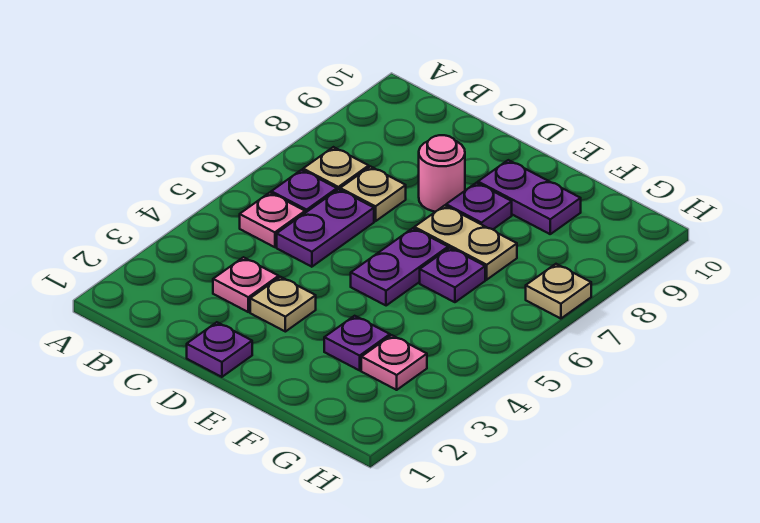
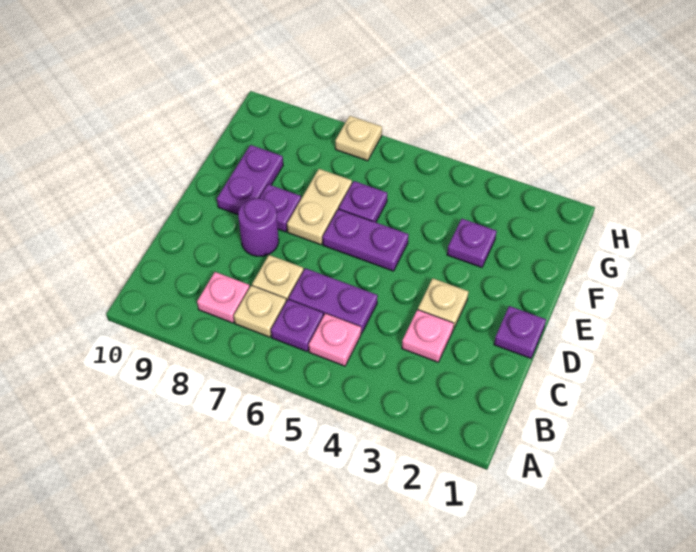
pink round brick D8 level 1 -> purple round brick D8 level 1
pink plate G3 level 1 -> pink plate B8 level 1

